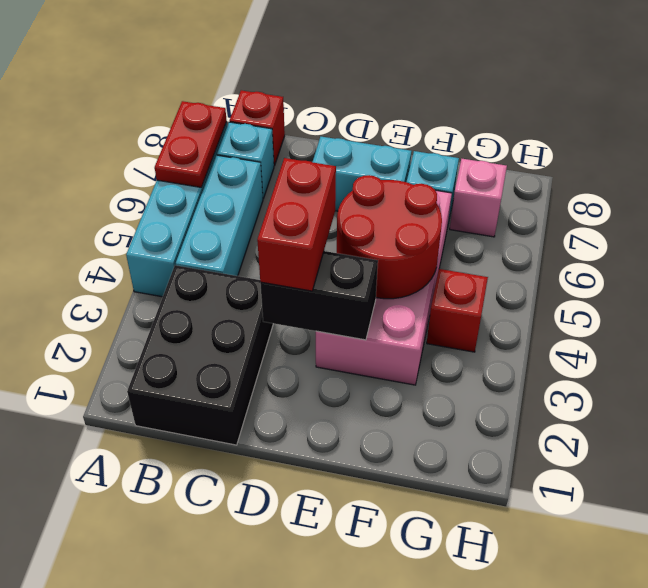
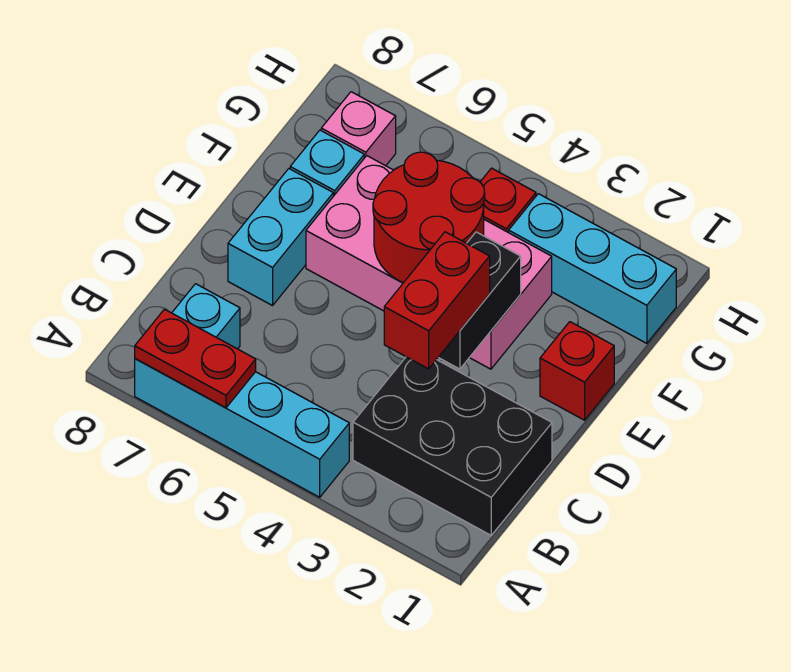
cyan brick B4:B6 level 1 -> cyan brick G1:G3 level 1
red brick B8 level 1 -> red brick E1 level 1
red brick D3:D4 level 3 -> red brick C3:D3 level 3

